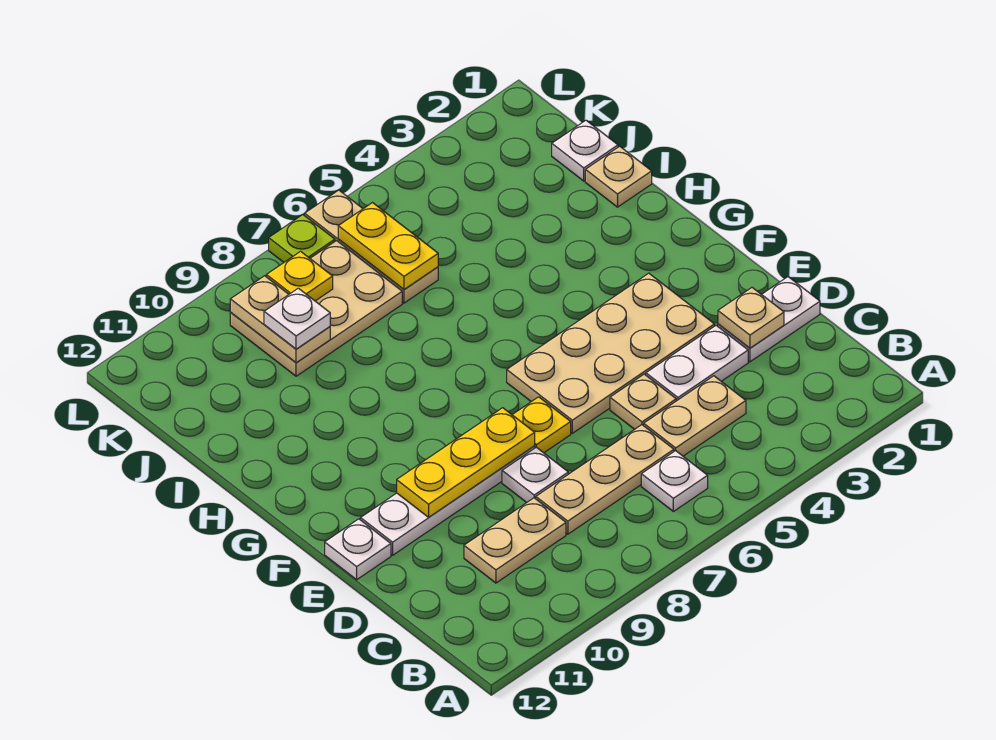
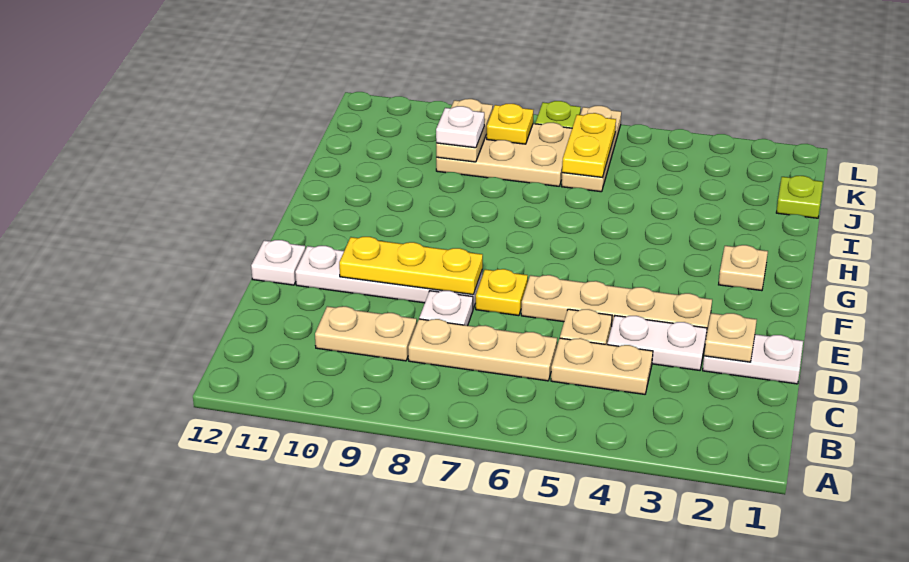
white plate B6 level 1 -> none
tan plate E3:F6 level 1 -> tan plate E3:E6 level 1
tan plate I1 level 1 -> tan plate G2 level 1
white plate J1 level 1 -> lime plate J1 level 1

